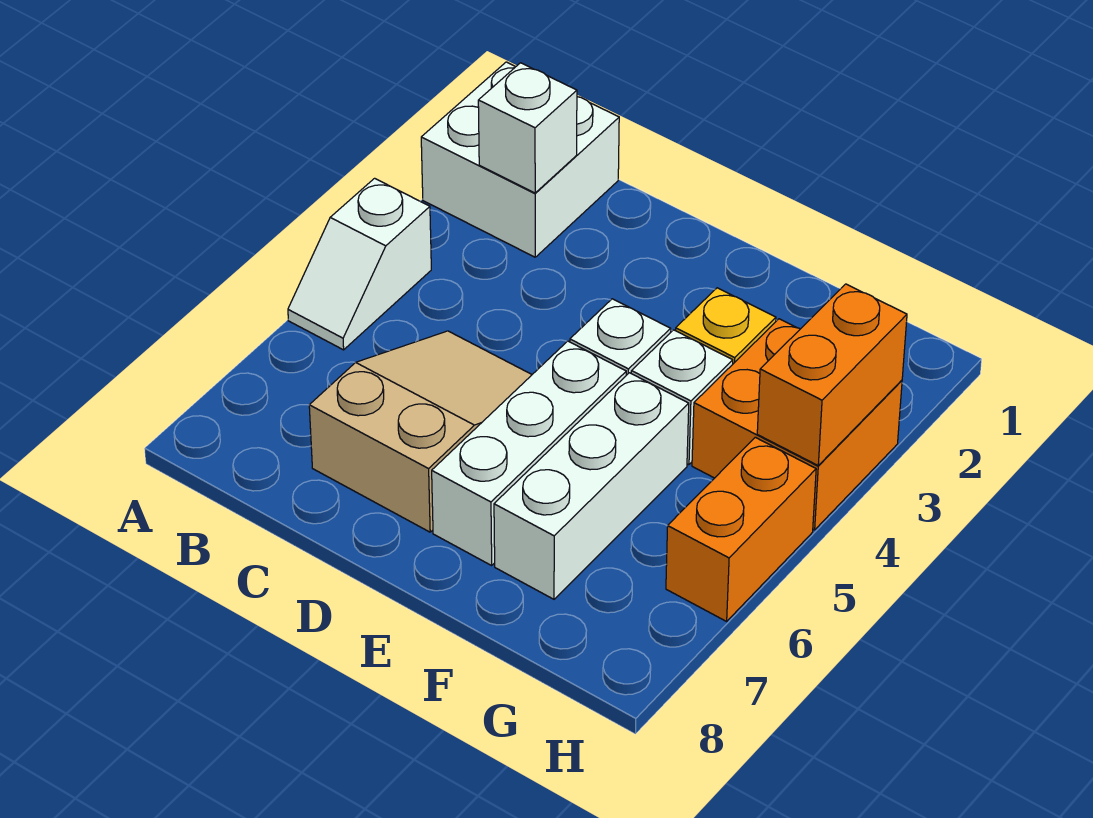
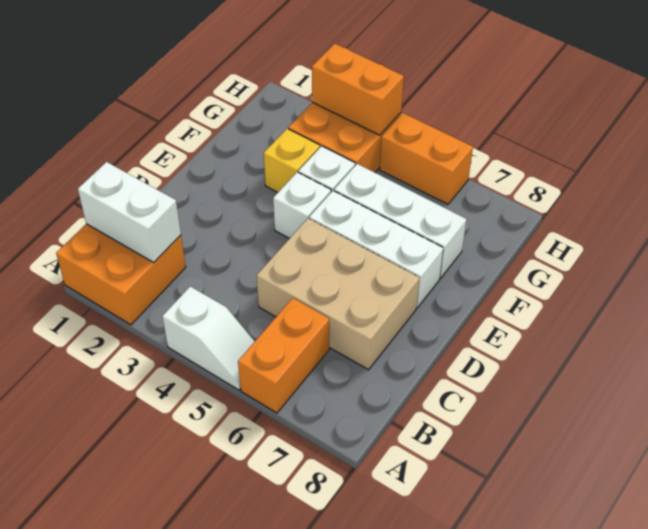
white brick A1:B2 level 1 -> orange brick A1:B2 level 1
none -> orange brick A6:B6 level 1
white brick B2 level 2 -> white brick B1:B2 level 2
tan slope C5:D7 level 1 top 7 -> tan brick C5:D7 level 1

